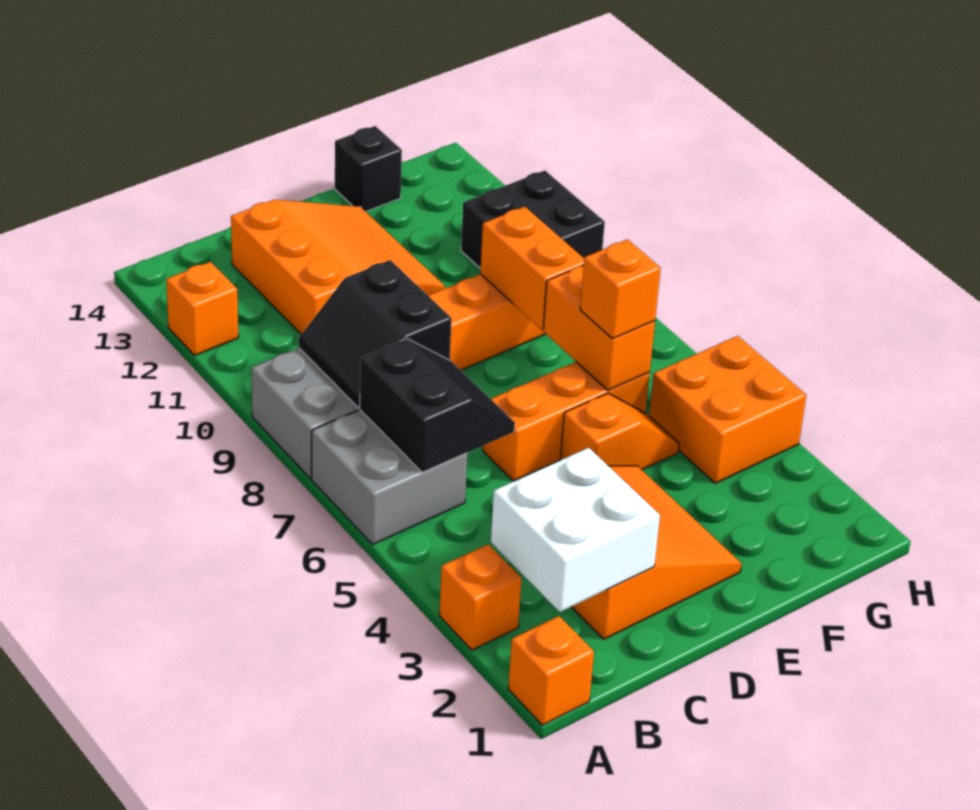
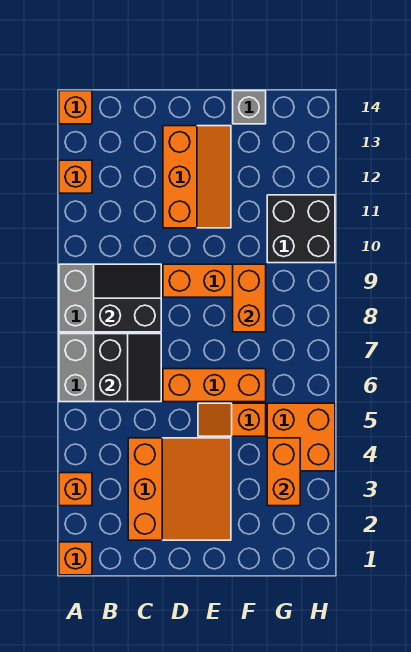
white brick B2:C3 level 2 -> none
black slope B8:C9 level 2 top C -> black slope B8:C9 level 2 top 8
orange slope C11:E13 level 1 top C -> orange slope D11:E13 level 1 top D
orange slope E5:F5 level 1 top E -> orange slope E5:F5 level 1 top F
orange brick F6:F7 level 2 -> orange brick G3:G4 level 2
orange brick F6 level 3 -> orange brick A14 level 1
black brick F14 level 1 -> grey brick F14 level 1

